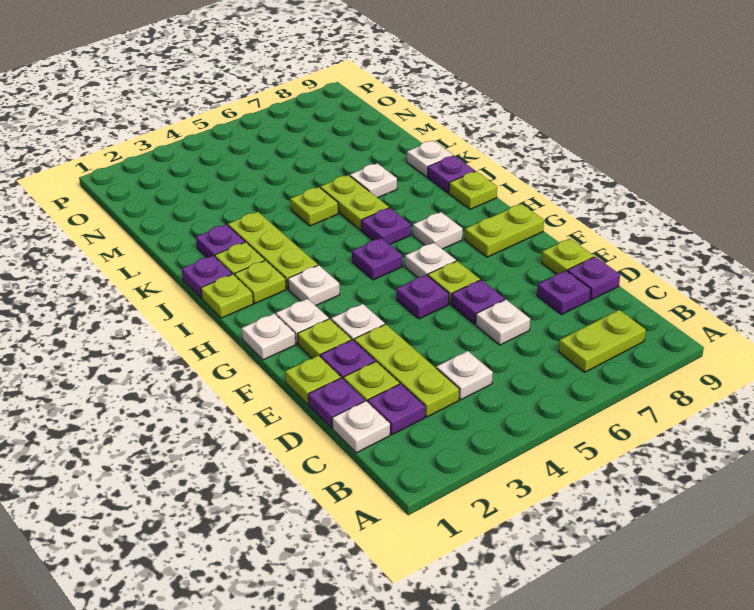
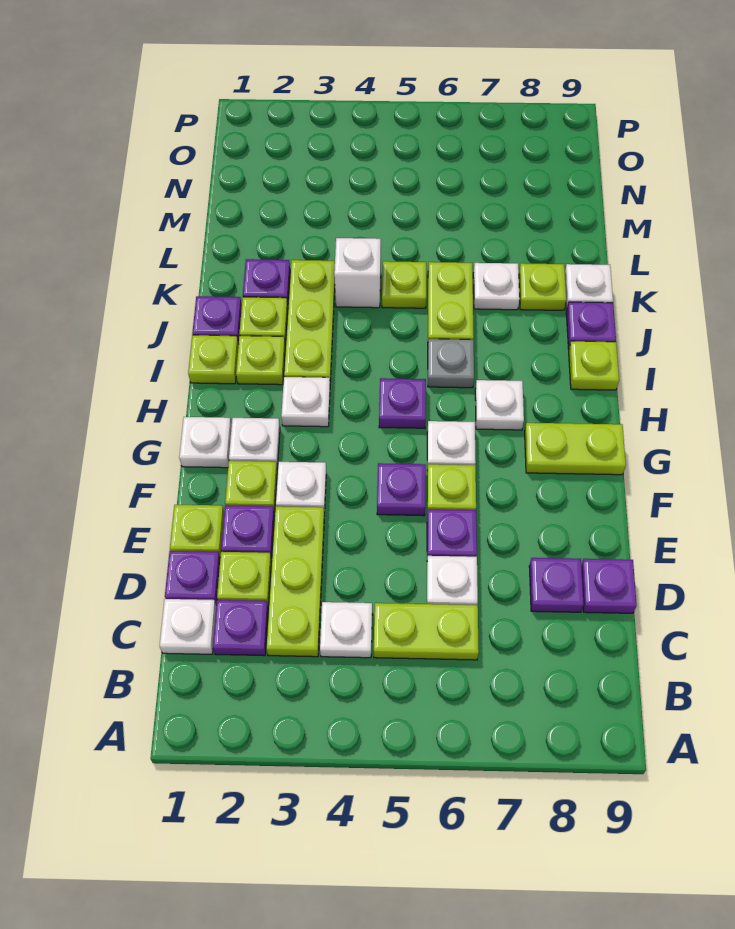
lime plate B7:B8 level 1 -> lime plate C5:C6 level 1
lime plate E9 level 1 -> lime plate K8 level 1
purple plate I6 level 1 -> grey plate I6 level 1
none -> white brick K4 level 1

